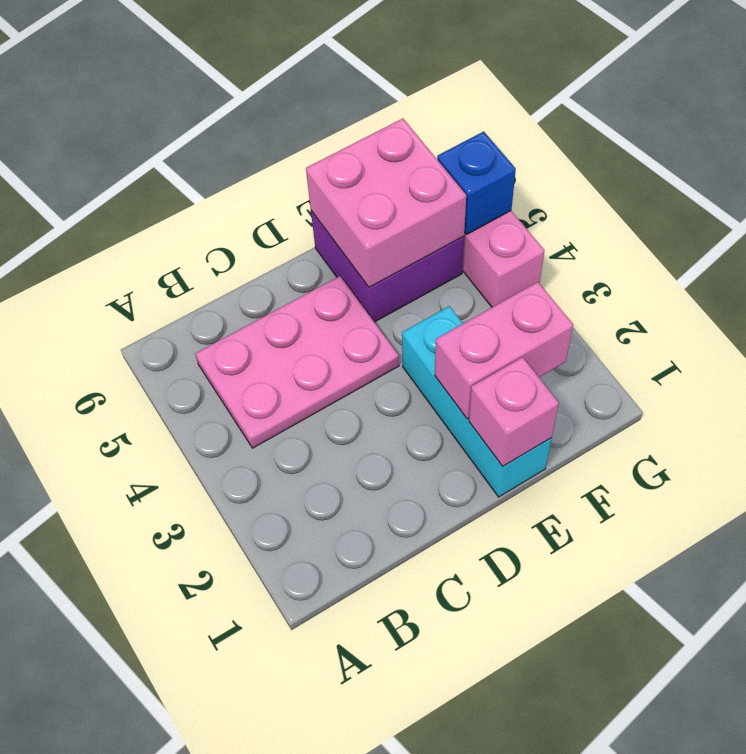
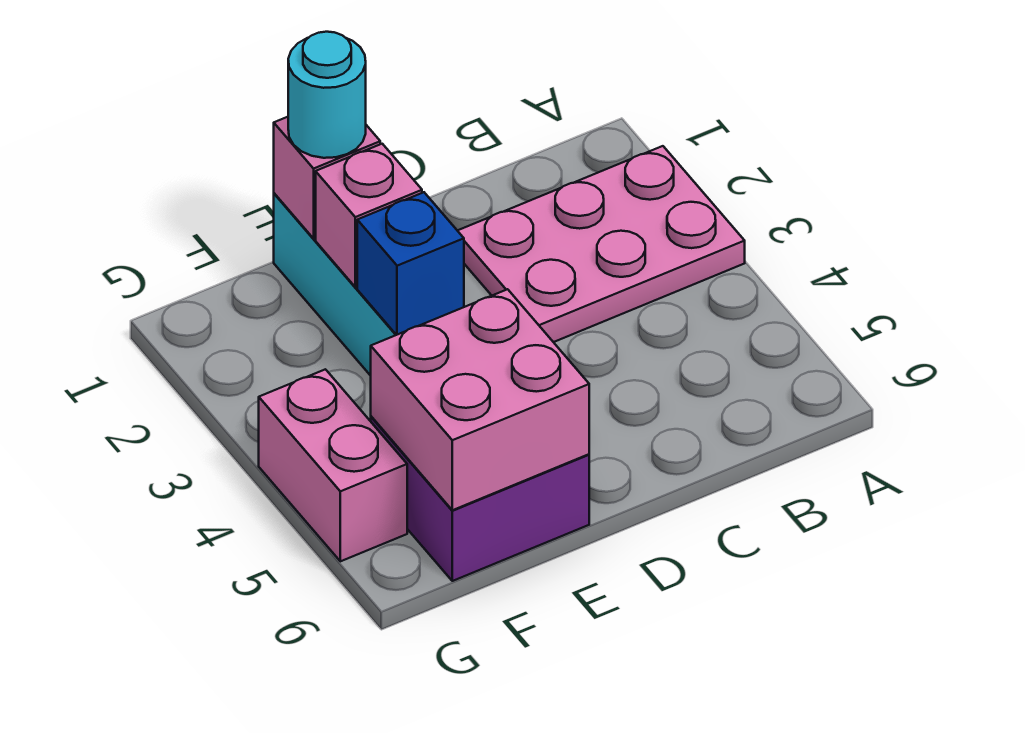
pink plate B4:D5 level 1 -> pink plate A2:C3 level 1
none -> cyan round brick E1 level 3
pink brick E2:F2 level 2 -> pink brick E2 level 2
blue brick G5 level 2 -> blue brick E3 level 2

